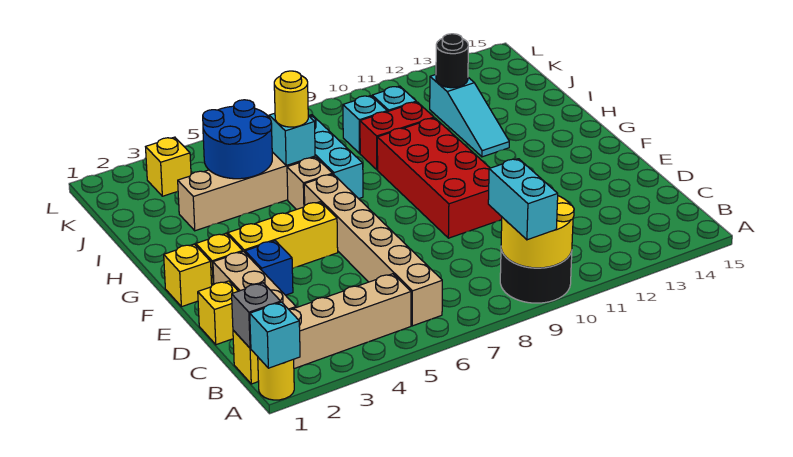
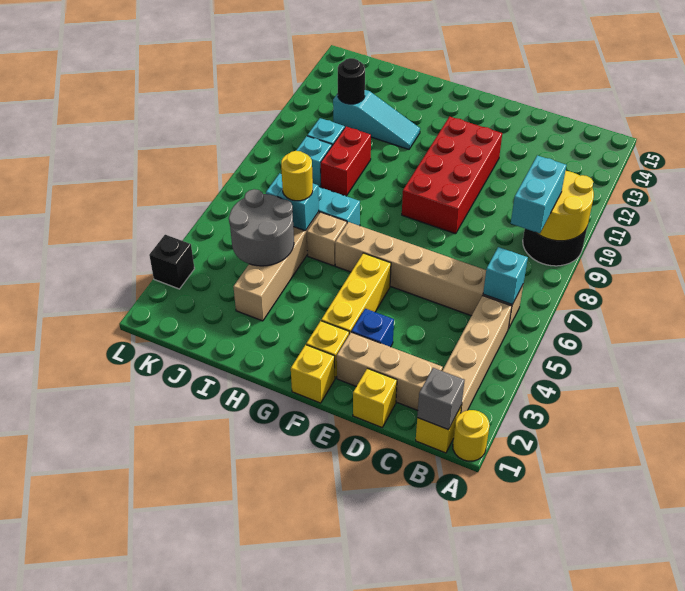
cyan brick A1 level 2 -> cyan brick B6 level 2
cyan brick A9:B9 level 3 -> cyan brick B8:B9 level 3
red brick E9:H10 level 1 -> red brick E9:F12 level 1
blue round brick I4:J5 level 2 -> grey round brick I4:J5 level 2
yellow brick K3 level 1 -> none
none -> black brick L3 level 1

